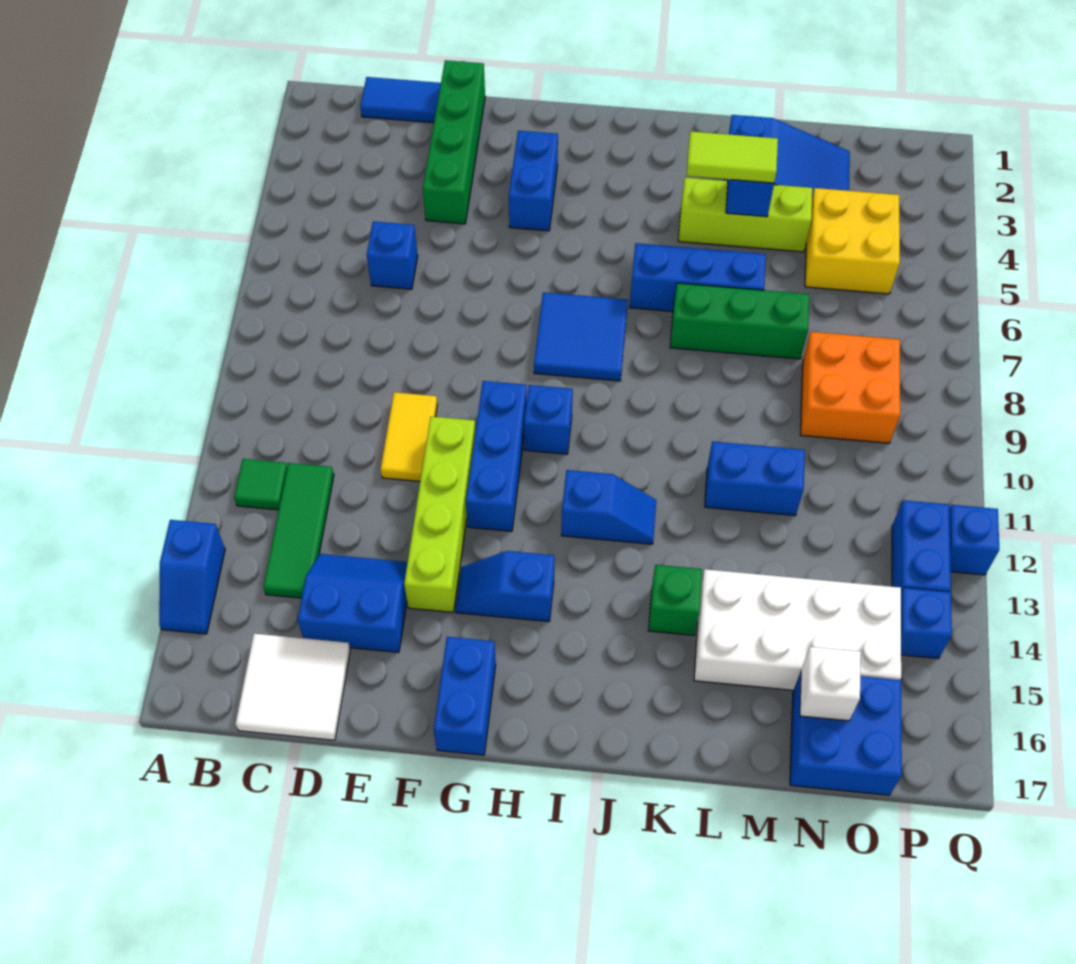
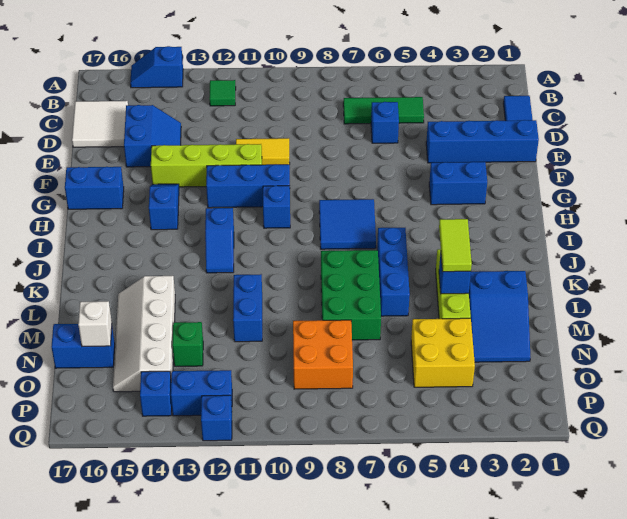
green tile C12:C14 level 1 -> green tile C5:C7 level 1
green brick E1:E4 level 1 -> blue brick E1:E4 level 1
green brick K7:M7 level 1 -> green brick K7:M8 level 1
green brick K14 level 1 -> green brick N13 level 1
white brick L14:O15 level 1 -> white slope L14:O15 level 1 top 14
blue brick N16:O17 level 1 -> blue brick N16:N17 level 1

